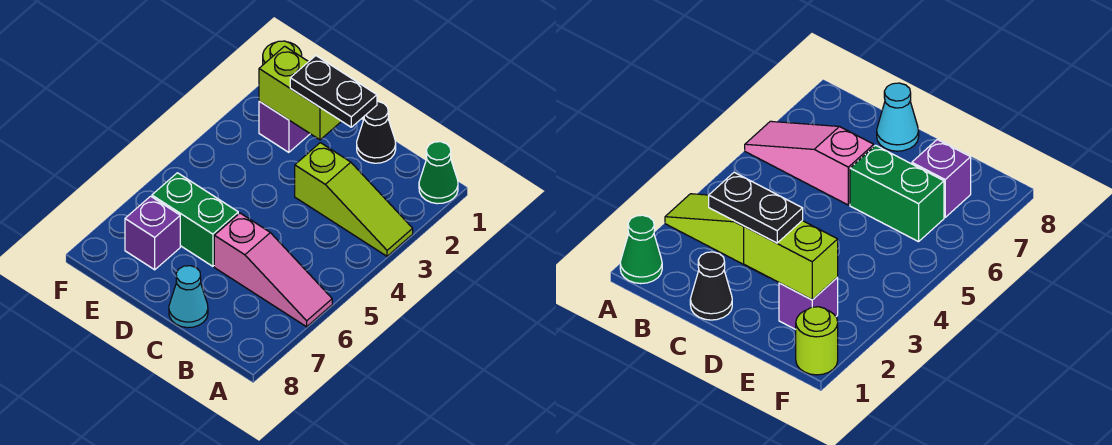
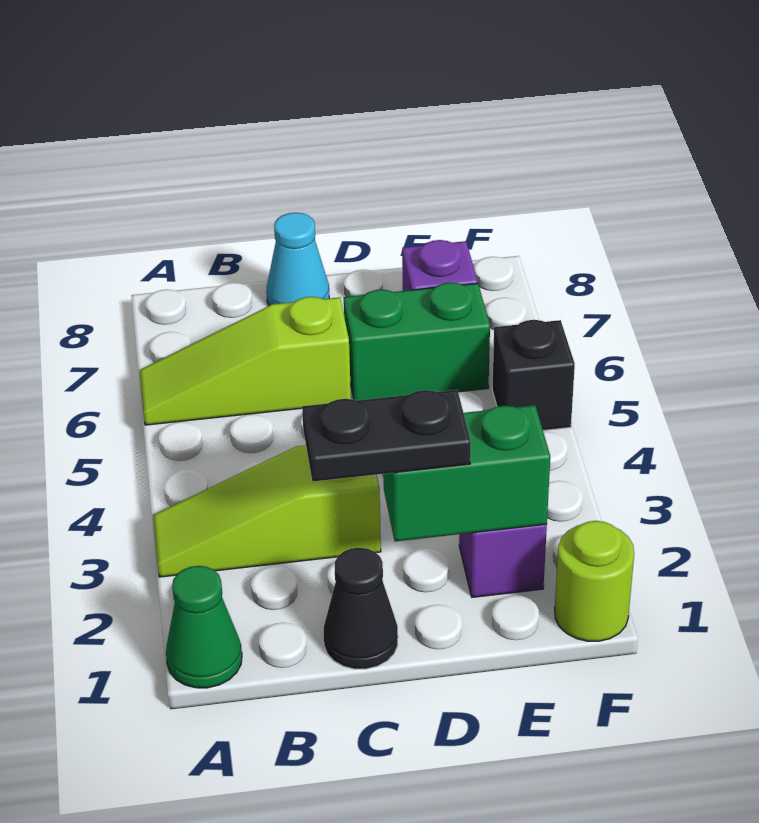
pink slope A6:C6 level 1 top C -> lime slope A6:C6 level 1 top C
lime brick D2:E2 level 2 -> green brick D2:E2 level 2
none -> black brick F5 level 1

